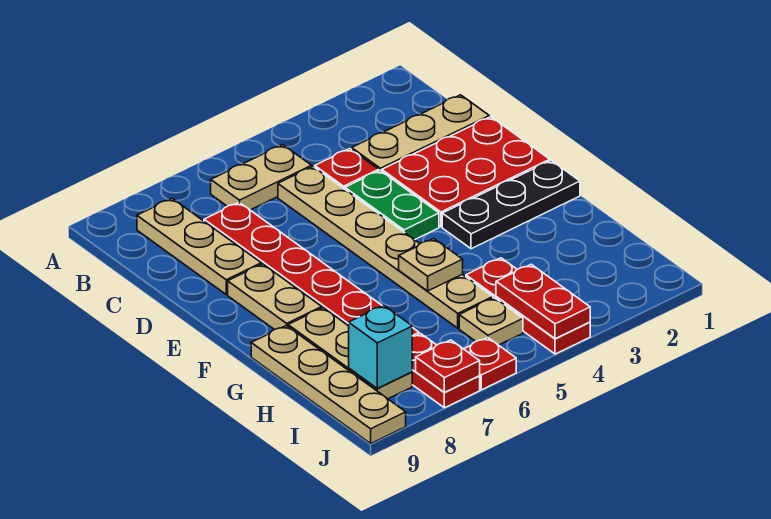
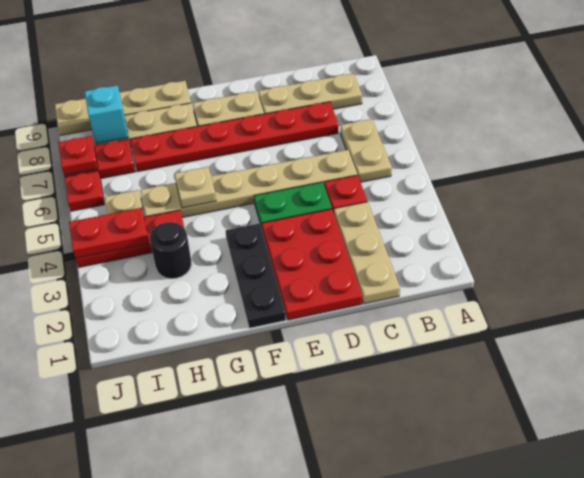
none -> black round brick H3 level 1

